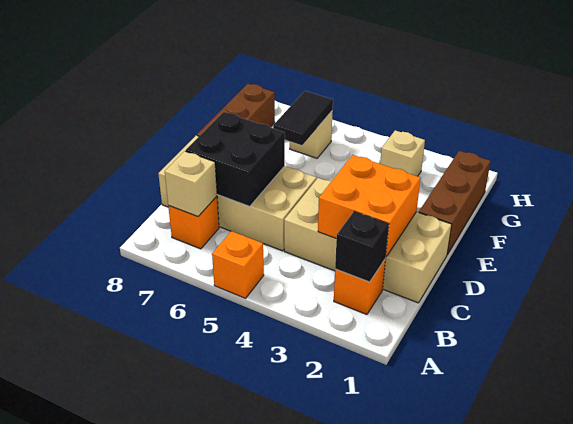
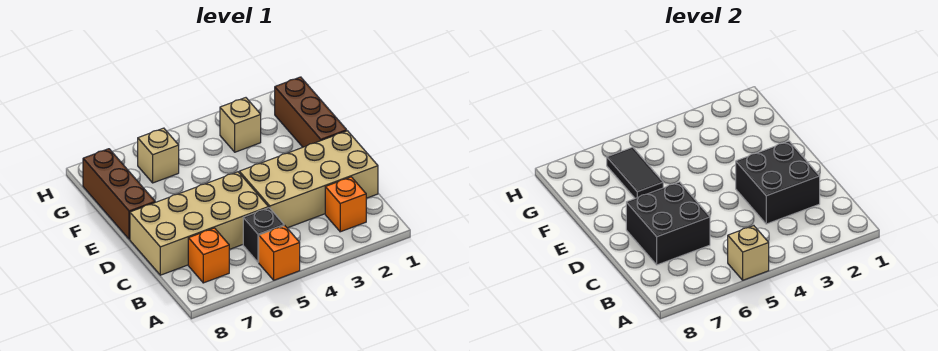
black brick B2 level 2 -> black brick B5 level 1
tan brick B7 level 2 -> tan brick A5 level 2
orange brick C2:D3 level 2 -> black brick C2:D3 level 2

